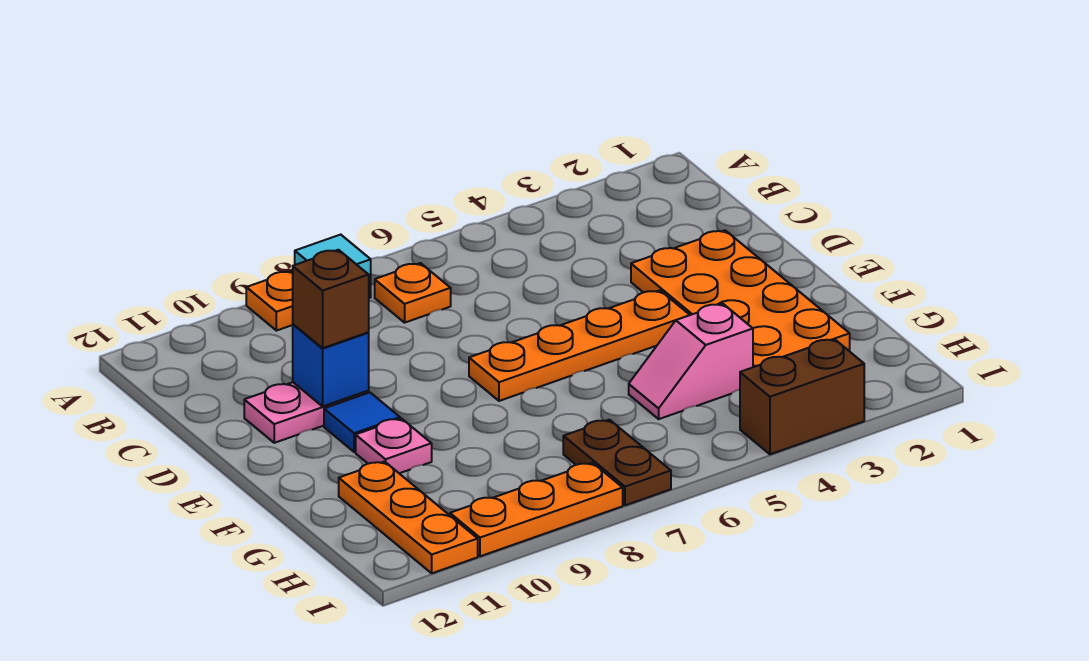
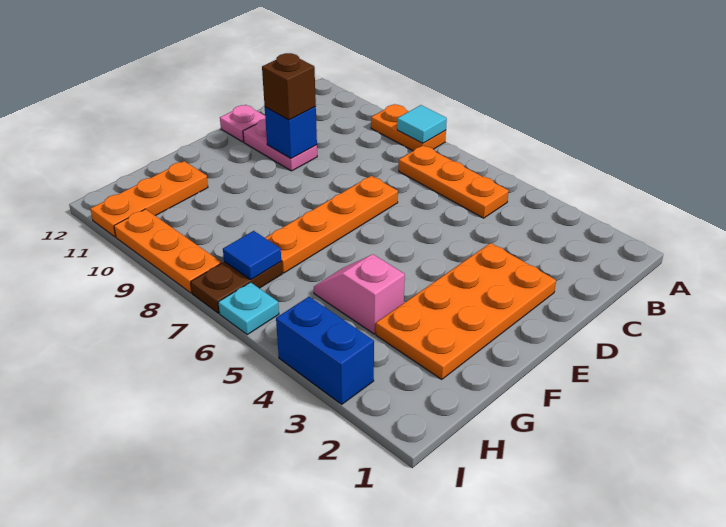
orange plate B7 level 1 -> orange plate B5:B7 level 1
orange plate E4:E7 level 1 -> orange plate D7:G7 level 1
blue tile E10 level 1 -> blue tile H7 level 2
pink plate F10 level 1 -> pink plate D12 level 1
brown brick I3:I4 level 1 -> blue brick I3:I4 level 1
none -> cyan plate I6 level 1

